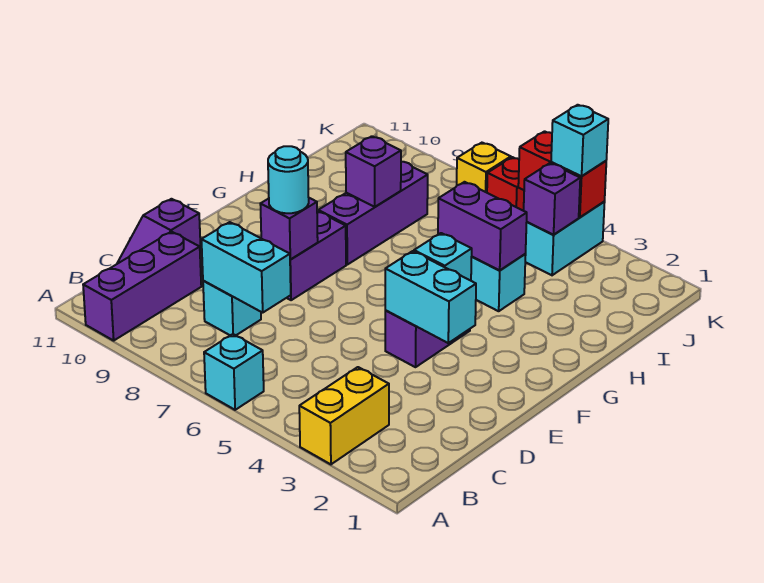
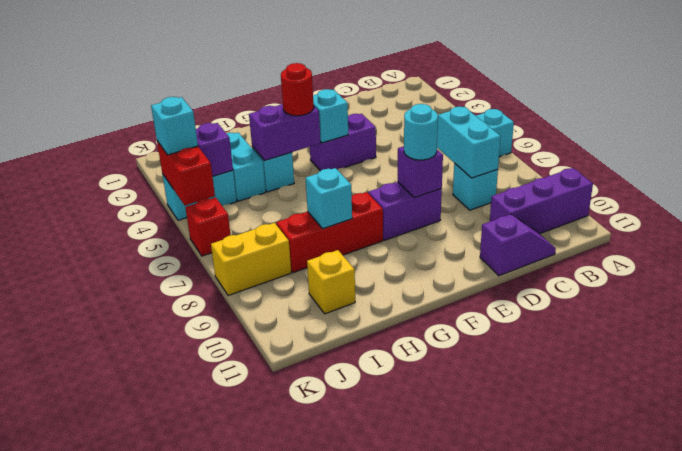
yellow brick A3:B3 level 1 -> yellow brick J8:K8 level 1
cyan brick E3:E4 level 2 -> cyan brick I3:I4 level 1
none -> red round brick G4 level 3
purple brick G8:I8 level 1 -> red brick G8:I8 level 1
purple brick H4:H5 level 2 -> purple brick G4:H4 level 2
purple brick H8 level 2 -> cyan brick H8 level 2
yellow brick K7 level 1 -> yellow brick I10 level 1

